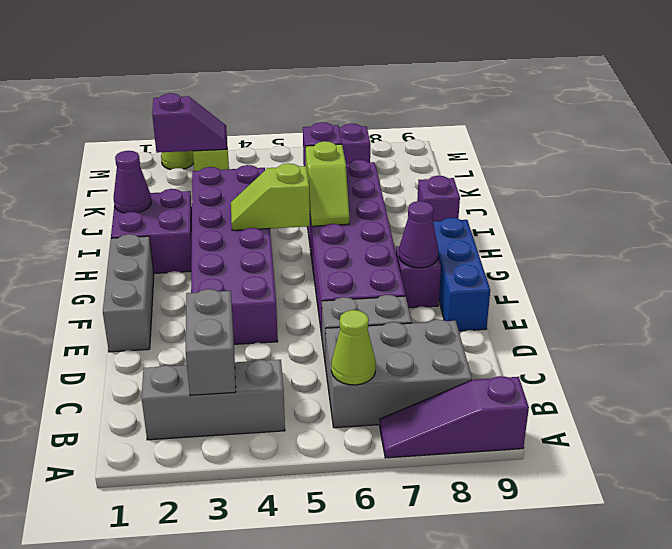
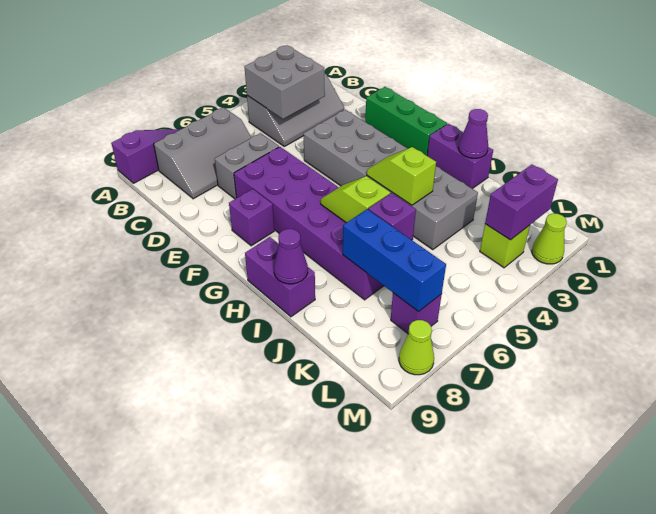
grey brick B3:C3 level 2 -> grey brick B3:C4 level 2
grey brick B6:C8 level 1 -> grey slope B6:C8 level 1 top B
lime cone B6 level 2 -> lime cone M8 level 1
grey brick E1:G1 level 1 -> green brick E1:G1 level 1
purple brick E3:J4 level 1 -> grey brick E3:J4 level 1
blue brick E9:G9 level 1 -> blue brick J7:L7 level 2
purple cone F8 level 2 -> purple cone I9 level 2
purple brick H1:I2 level 1 -> purple brick H1:I1 level 1
lime slope H4:H5 level 2 top 5 -> lime slope H4:I4 level 2 top I
purple brick I9 level 1 -> purple brick H9:I9 level 1
purple slope L2:L3 level 2 top 2 -> purple brick L2:L3 level 2

